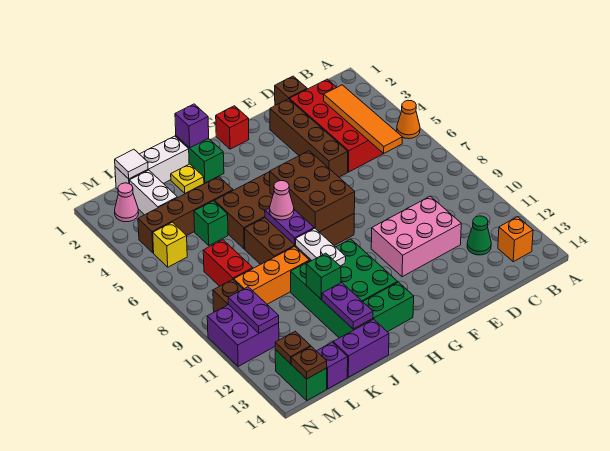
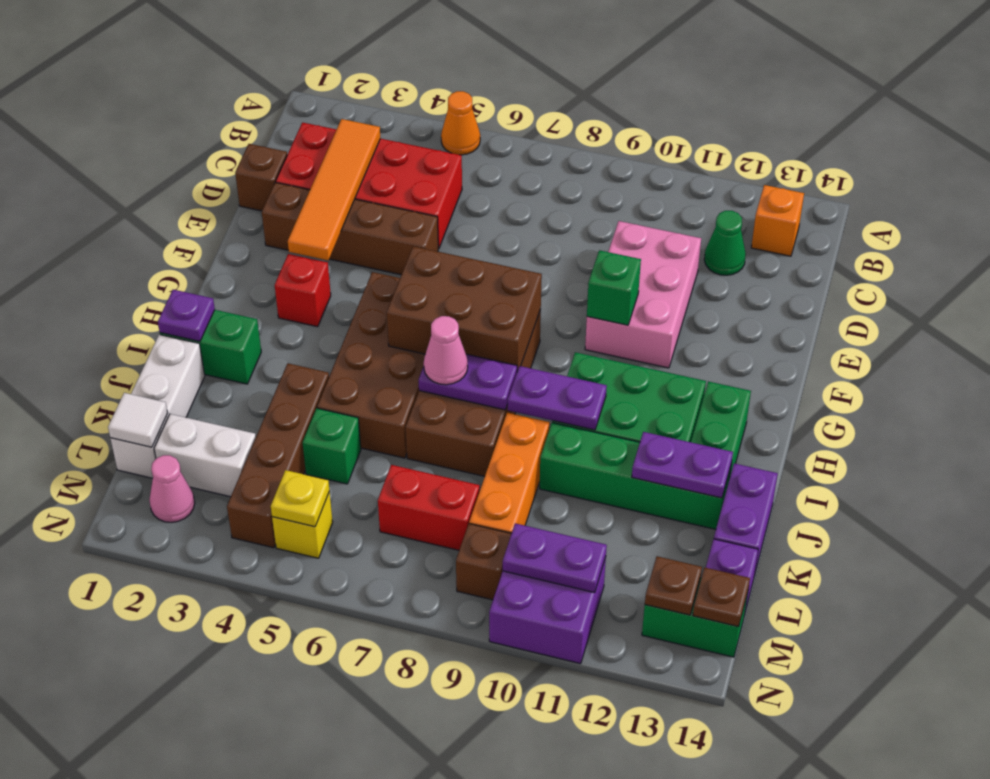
orange tile C3:C6 level 2 -> orange tile C3:F3 level 2
red brick G1 level 1 -> red brick G3 level 1
purple brick I1 level 2 -> purple plate I1 level 2
white plate I9:I10 level 2 -> purple plate I9:I10 level 2
yellow plate J2 level 1 -> yellow plate M5 level 2
green brick J11 level 2 -> green brick F10 level 2

